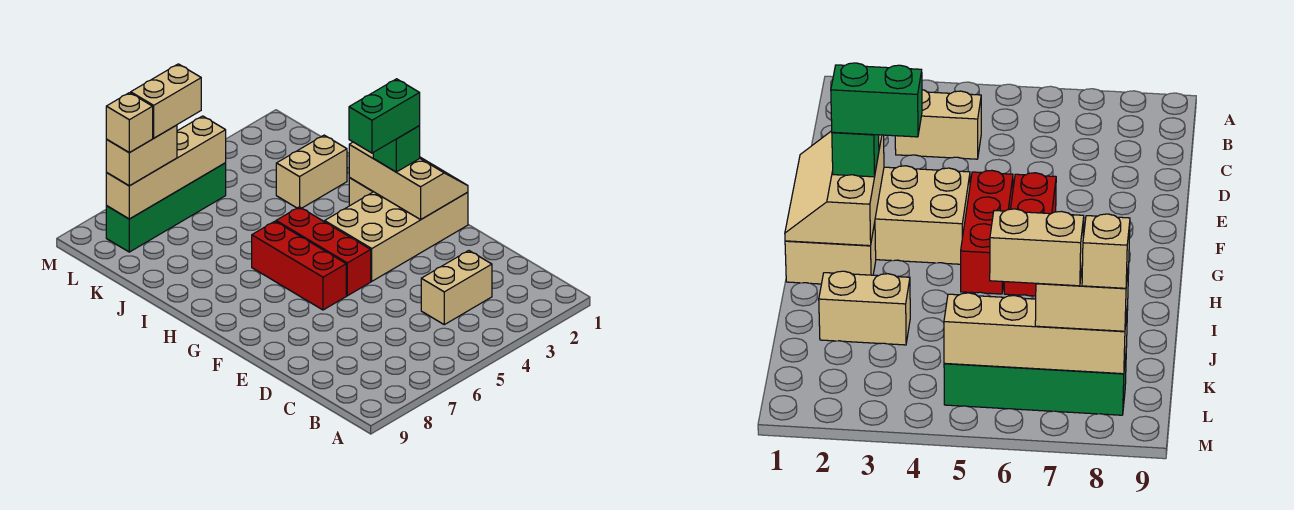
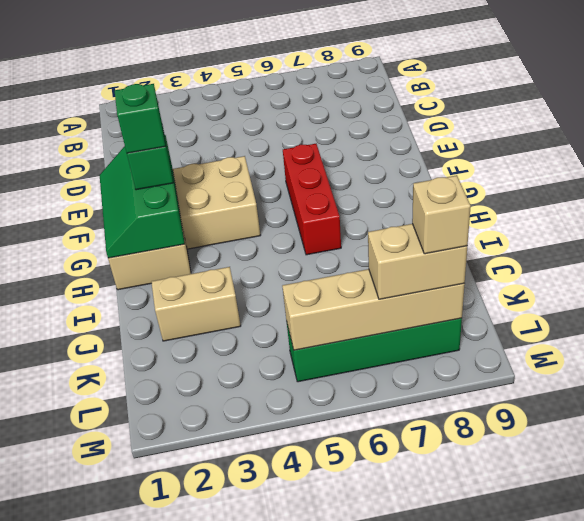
tan brick C3:C4 level 1 -> none
tan slope F1:H2 level 2 top 2 -> green slope F1:H2 level 2 top 2
red brick F5:H5 level 1 -> none
green brick G2:G3 level 4 -> green brick G2 level 4
tan brick L6:L7 level 4 -> none

